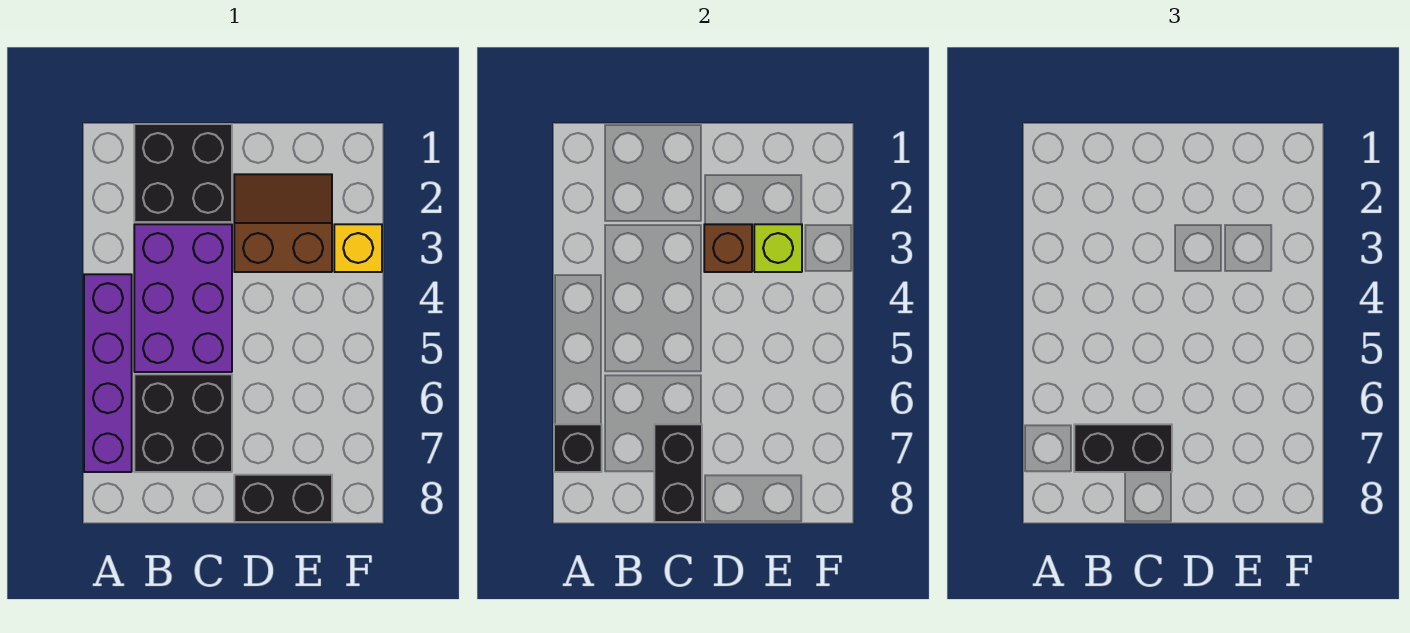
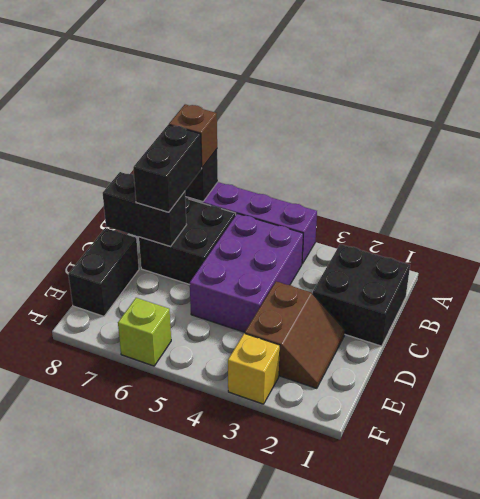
purple brick B3:C5 level 1 -> purple brick B4:D5 level 1
brown brick D3 level 2 -> brown brick A7 level 3
lime brick E3 level 2 -> lime brick F6 level 1

